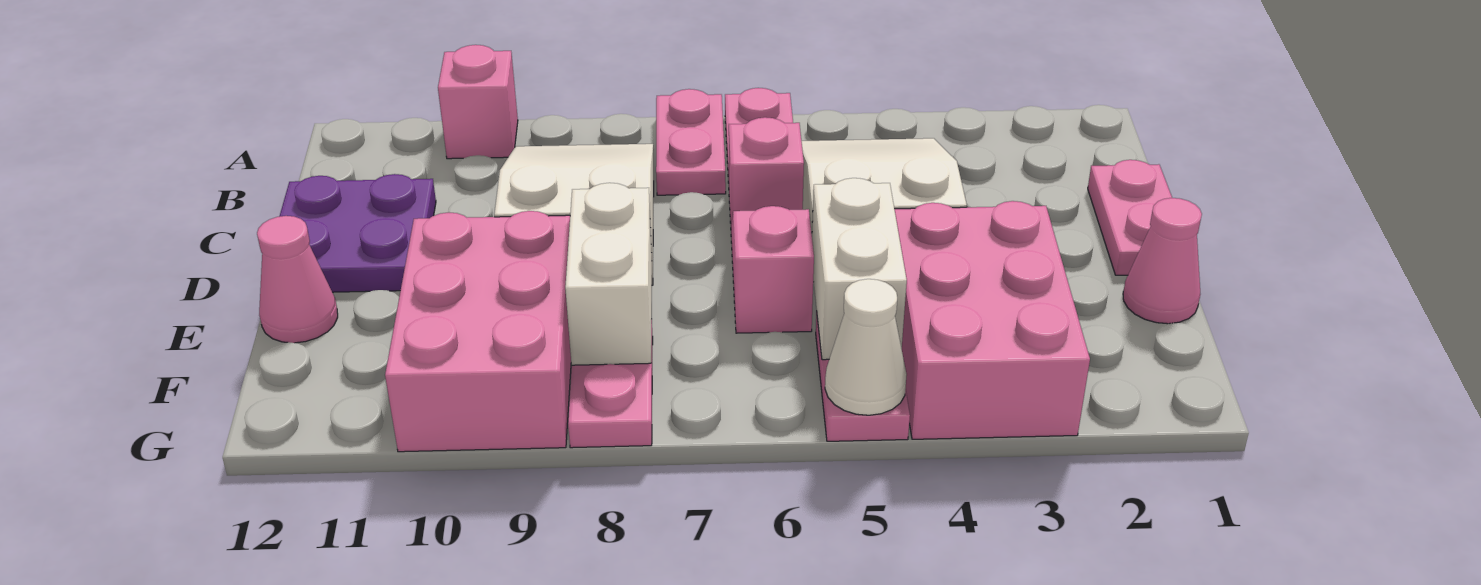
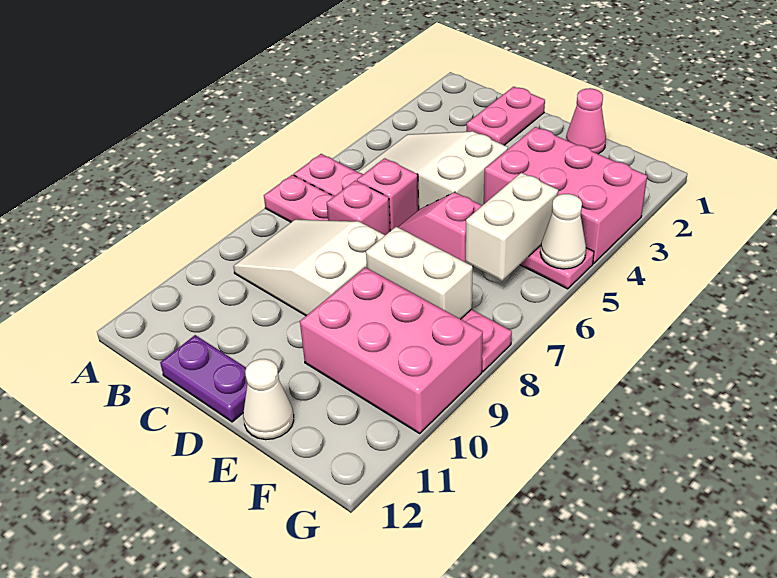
pink brick A10 level 1 -> pink brick C7 level 1
pink plate C1:D1 level 1 -> pink plate C1:C2 level 1
purple plate C11:D12 level 1 -> purple plate C12:D12 level 1
white brick E5:F5 level 2 -> white brick F5:F6 level 2
pink cone E12 level 1 -> white cone E12 level 1

